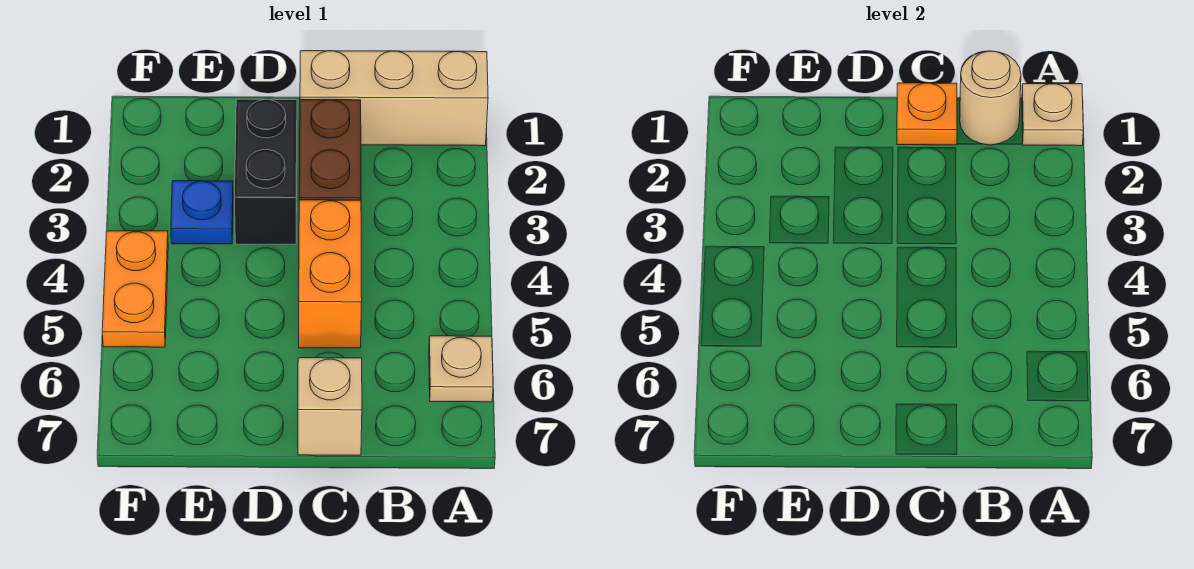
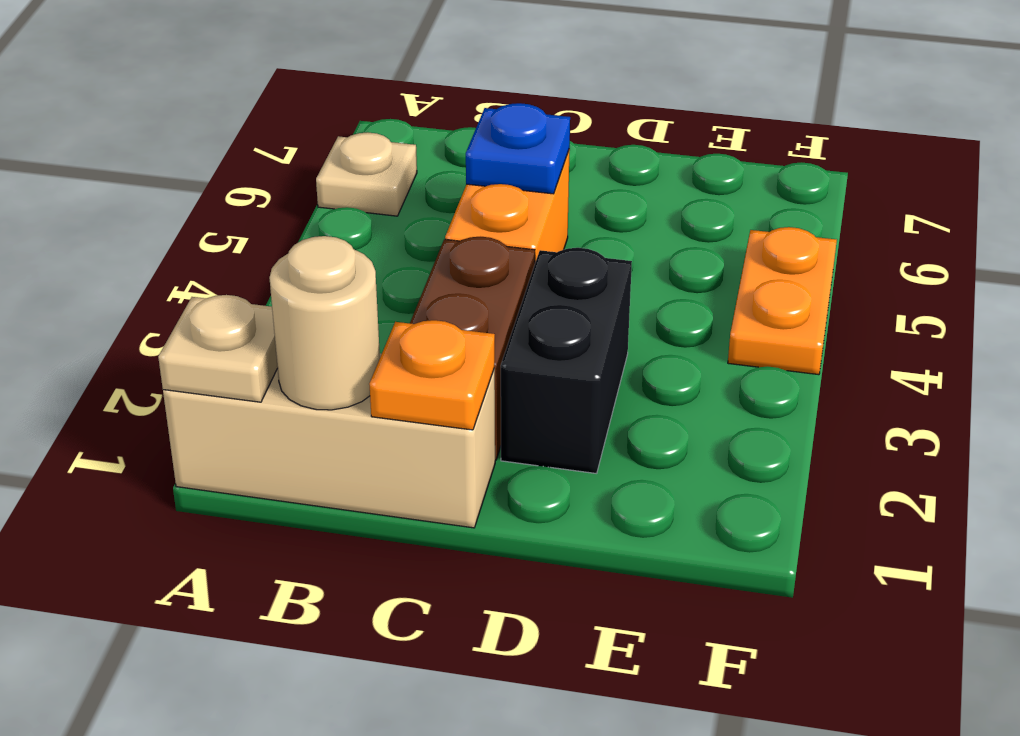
tan brick C7 level 1 -> none
blue plate E3 level 1 -> blue plate C5 level 2

